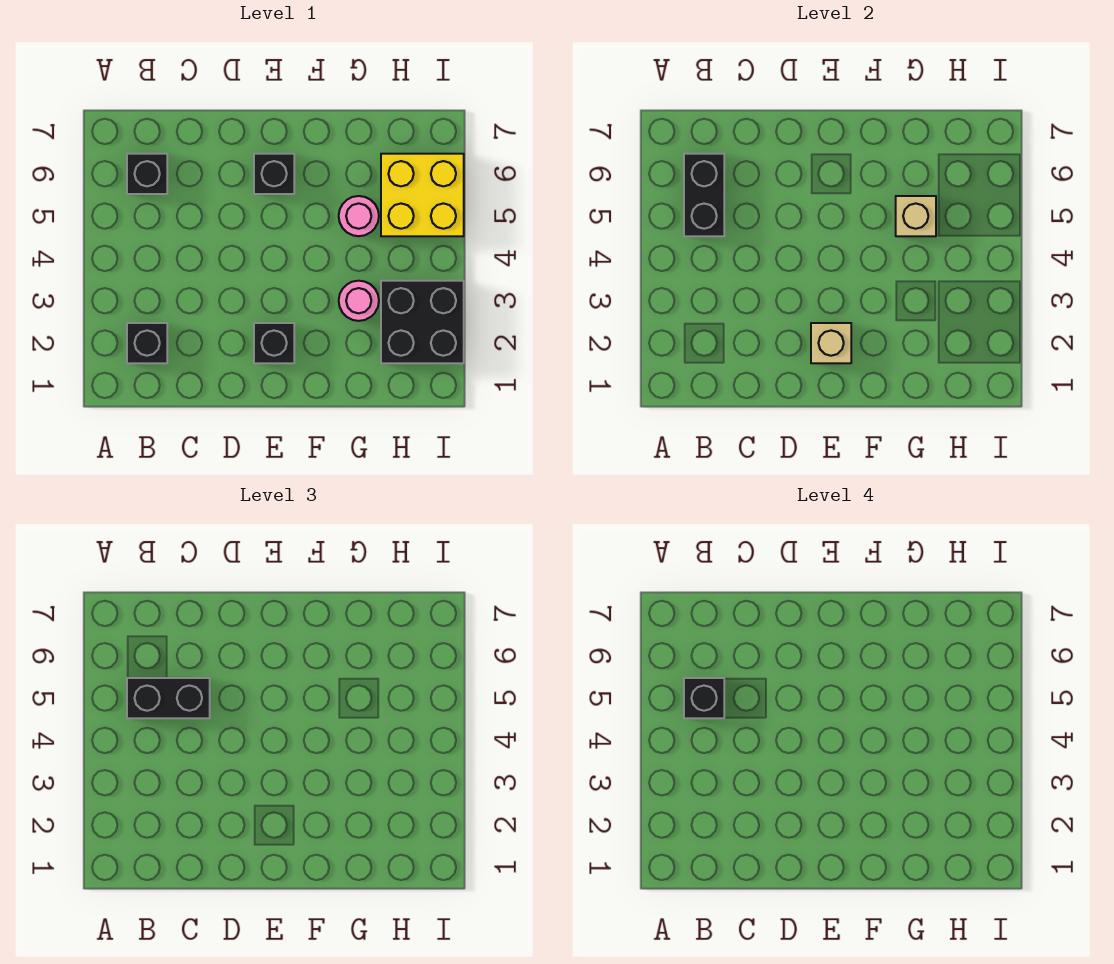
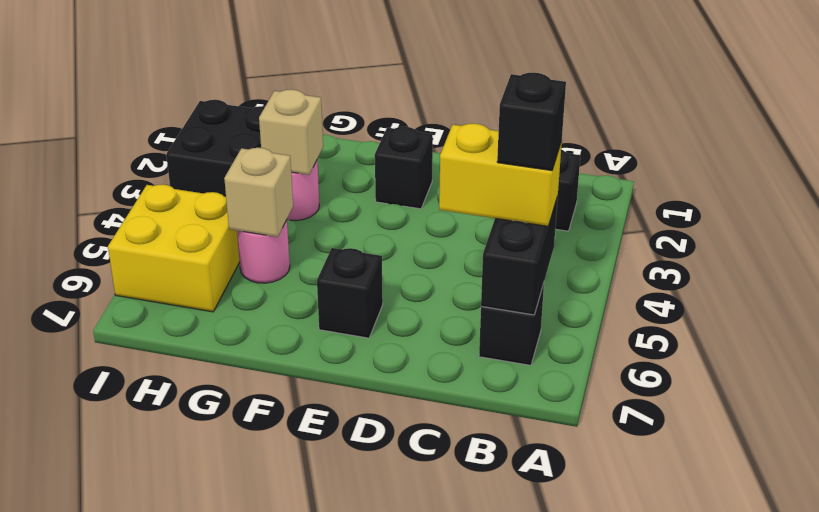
black brick B5:C5 level 3 -> yellow brick B5:C5 level 3
tan brick E2 level 2 -> tan brick G3 level 2

